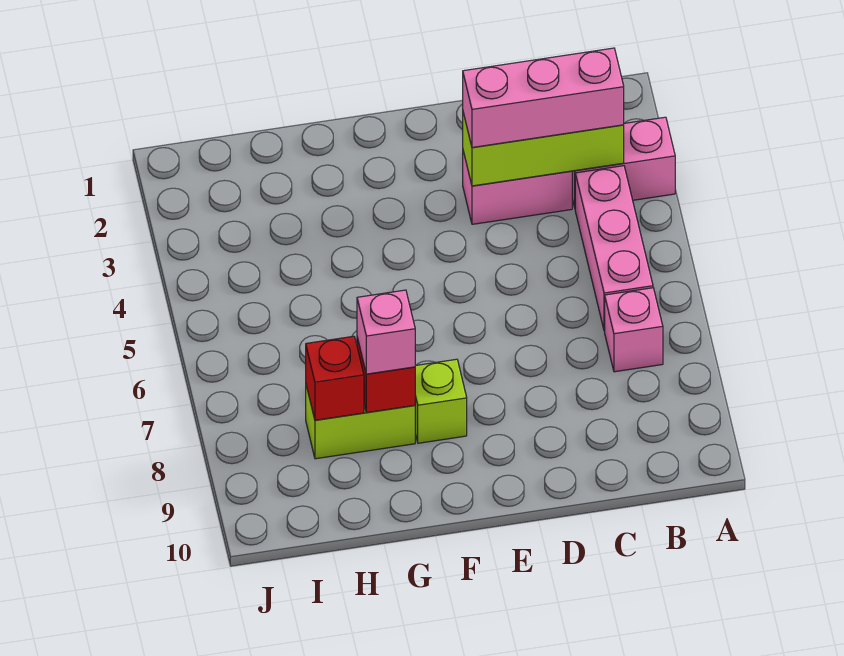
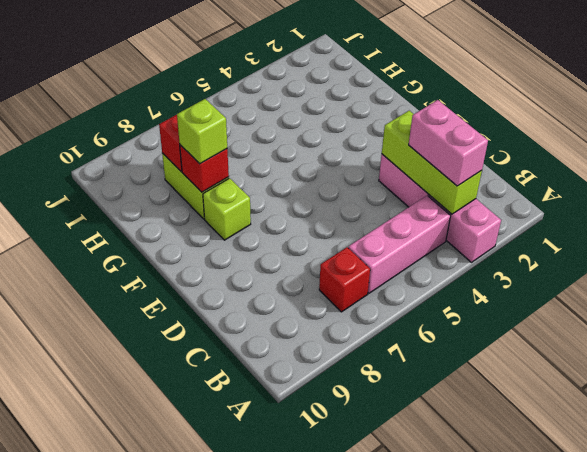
pink brick B3:D3 level 3 -> pink brick B3:C3 level 3
pink brick B7 level 1 -> red brick B7 level 1
pink brick G8 level 3 -> lime brick G8 level 3

